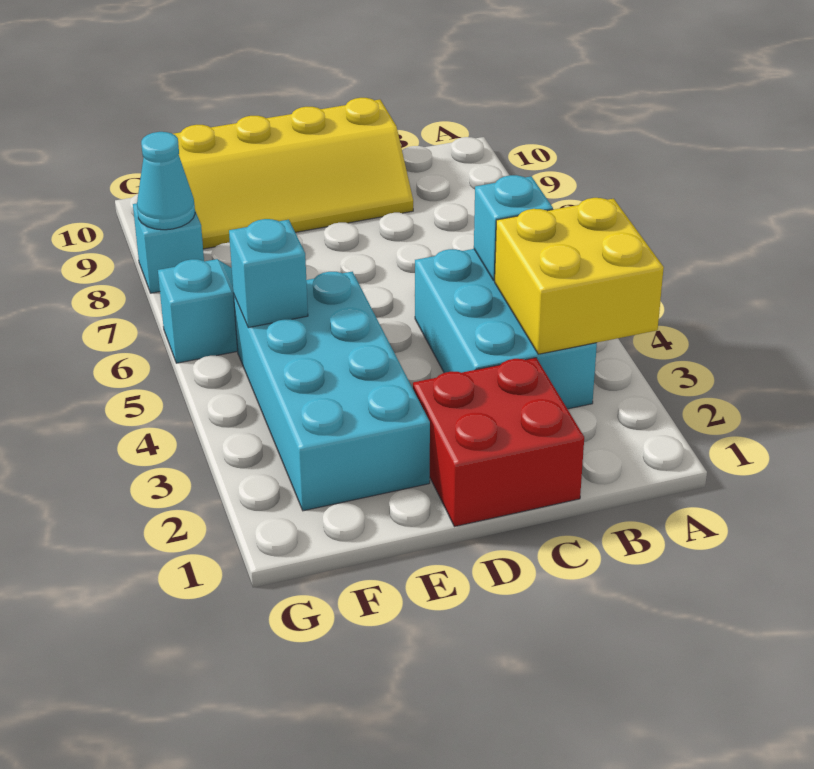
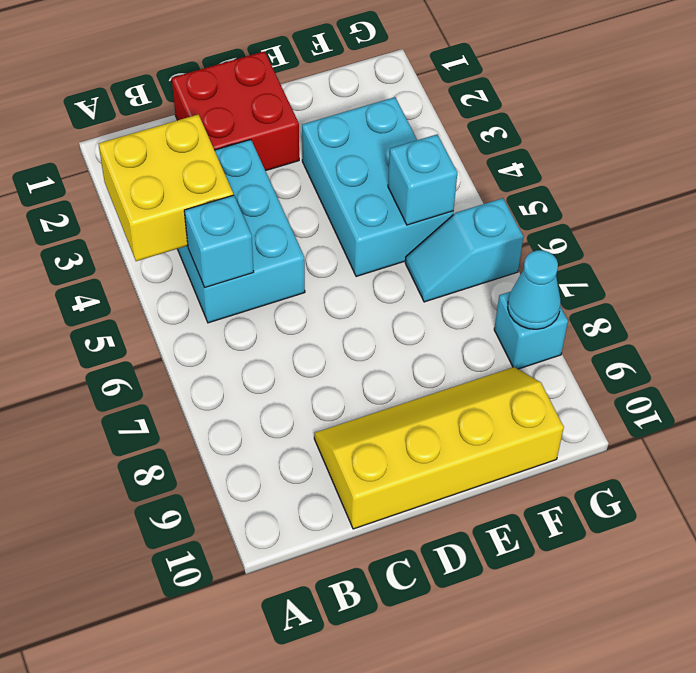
cyan brick E2:F5 level 1 -> cyan brick E3:F5 level 1

